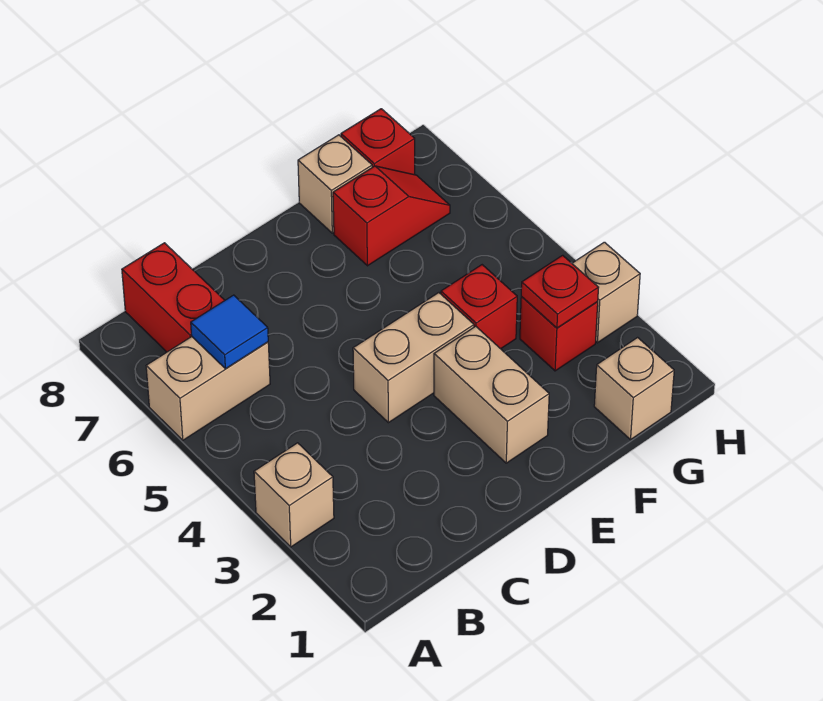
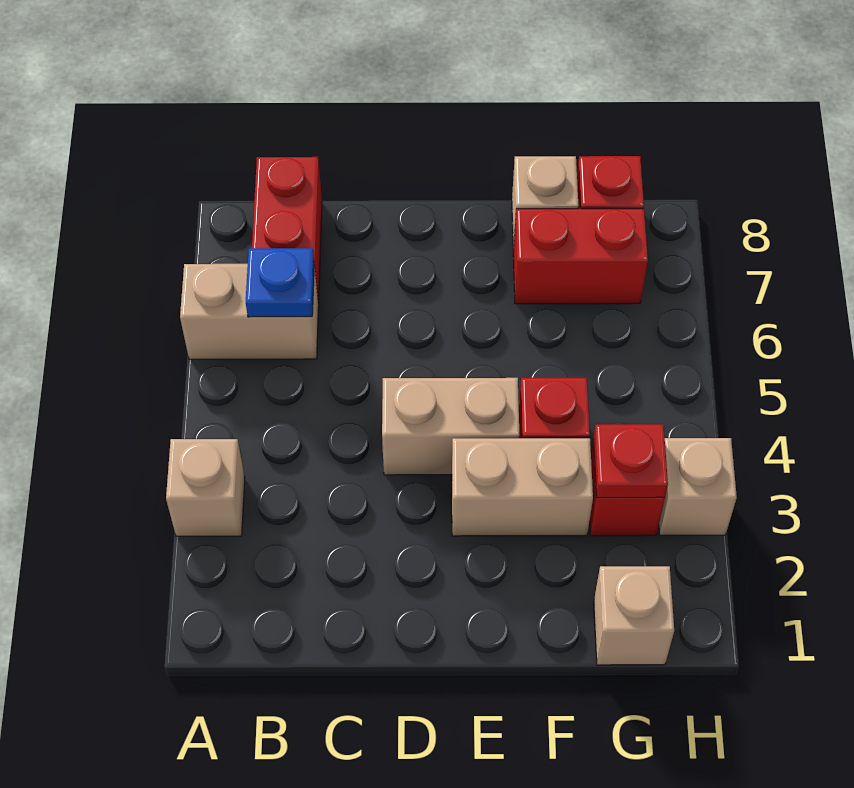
blue tile B6 level 2 -> blue plate B6 level 2
tan brick E2:E3 level 1 -> tan brick E3:F3 level 1
red slope F7:G7 level 1 top F -> red brick F7:G7 level 1

